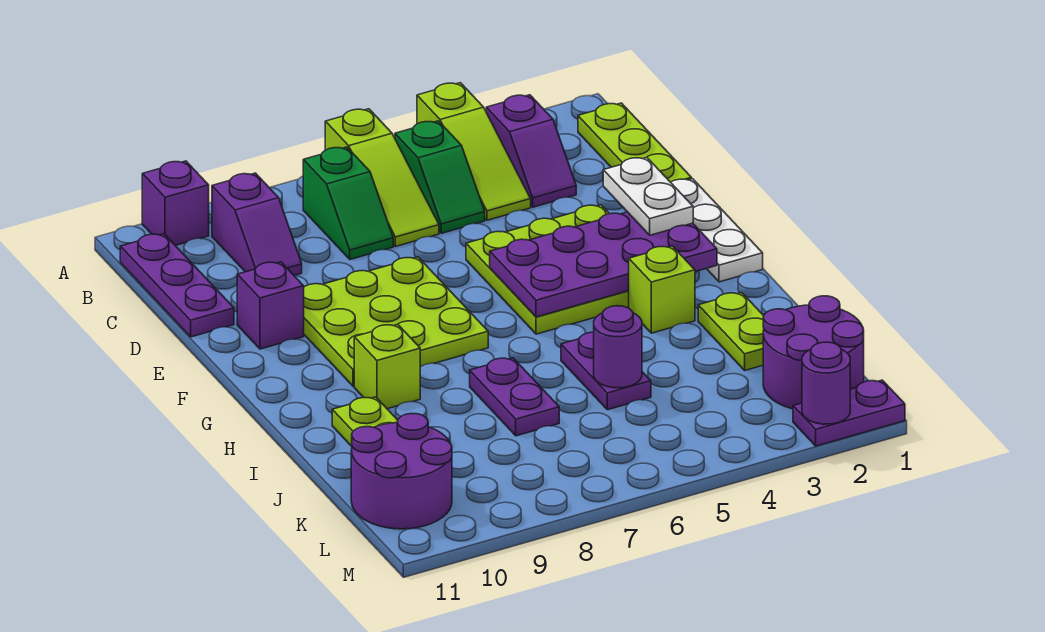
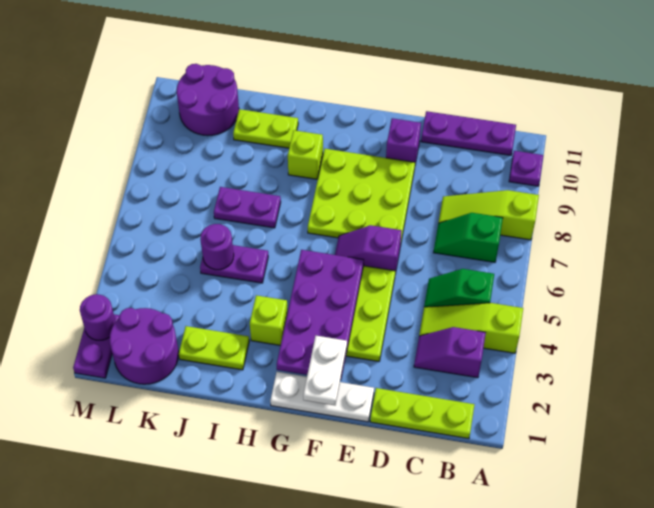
lime slope A6:C6 level 1 top A -> lime slope A8:C8 level 1 top A
purple brick A10 level 1 -> purple plate A10 level 1
purple slope B9:C9 level 1 top B -> purple slope E6:F6 level 1 top E
white plate E2:F2 level 3 -> white plate F1:F2 level 3

